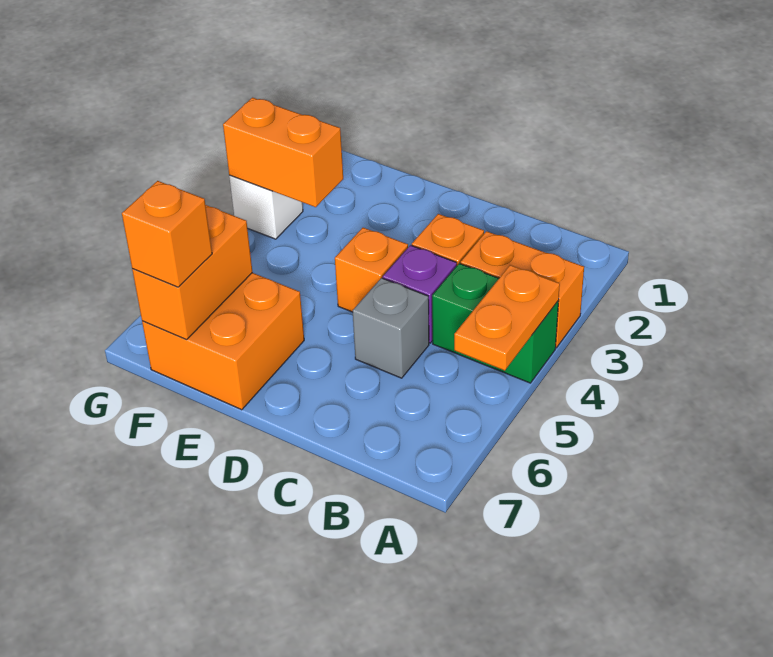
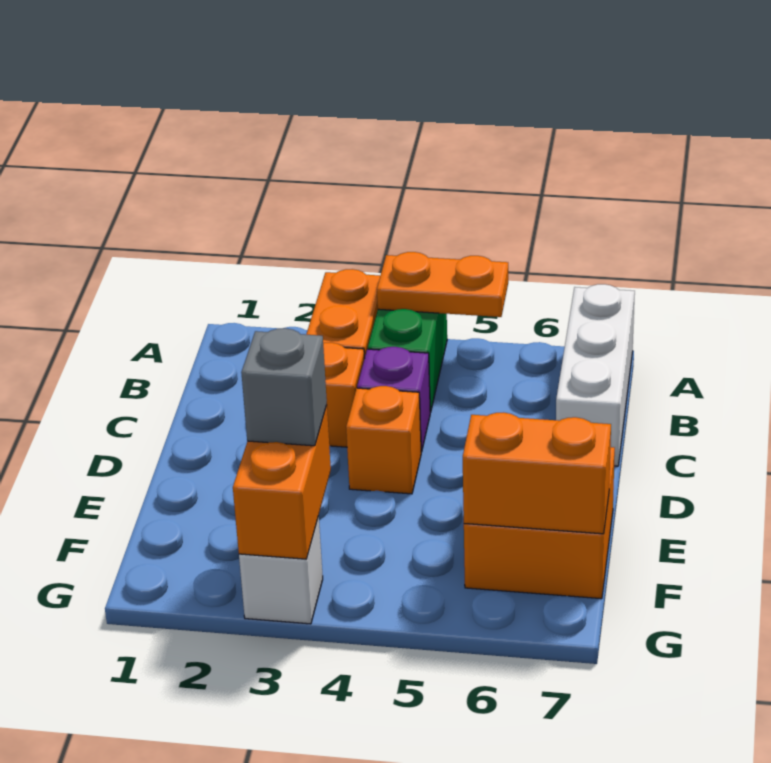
none -> white brick A7:C7 level 1
grey brick C5 level 1 -> grey brick F3 level 3
orange brick F7 level 3 -> none

